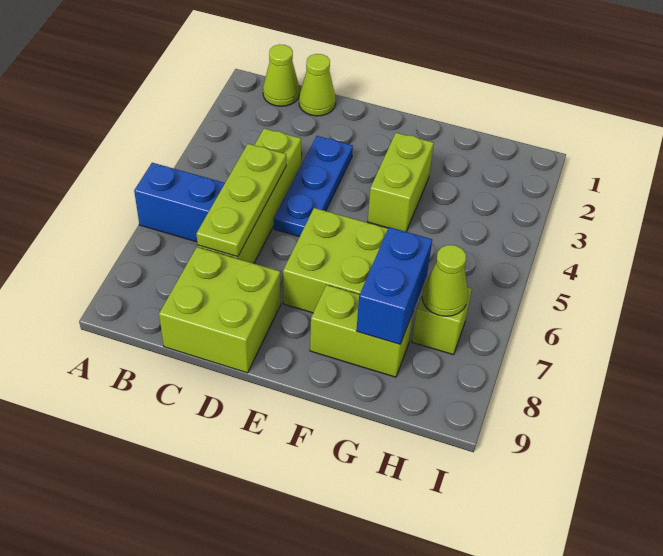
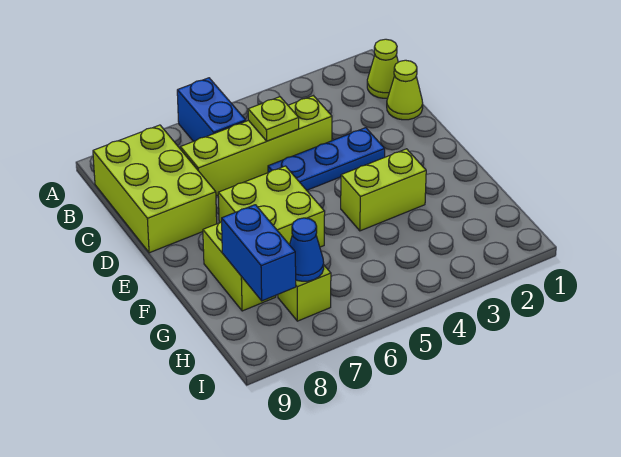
lime plate C5:C7 level 2 -> lime plate C5 level 2
lime brick C8:D9 level 1 -> lime brick B8:D9 level 1
blue brick G7:G8 level 2 -> blue brick G8:H8 level 2
lime cone H7 level 2 -> blue cone H7 level 2

